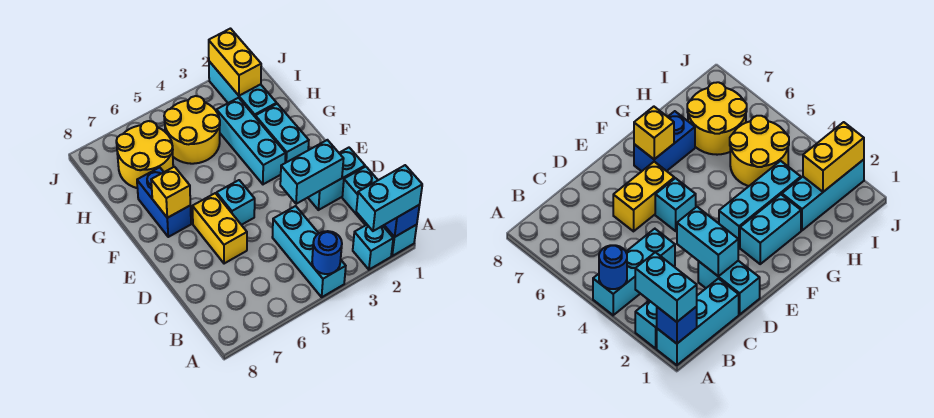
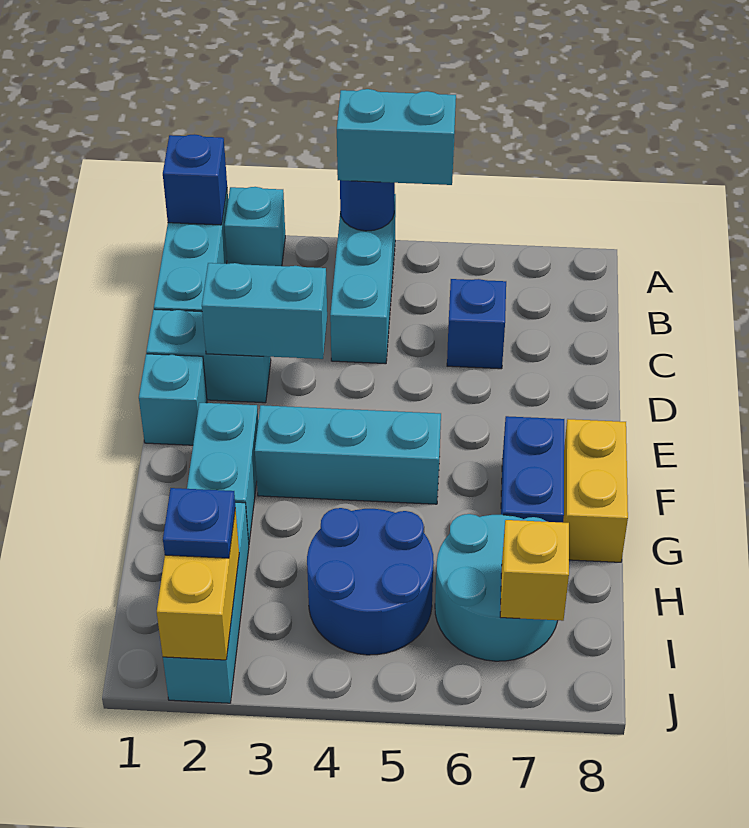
cyan brick A1:A2 level 3 -> cyan brick A4:A5 level 3
none -> blue brick C6 level 1
yellow brick D6:E6 level 1 -> yellow brick F8:G8 level 1
cyan brick E5 level 1 -> cyan brick E1 level 1
cyan brick F3:H3 level 1 -> cyan brick F3:F5 level 1
yellow brick F7 level 2 -> yellow brick I7 level 2
yellow round brick H4:I5 level 1 -> blue round brick H4:I5 level 1
yellow round brick H6:I7 level 1 -> cyan round brick H6:I7 level 1
none -> blue plate I2 level 3

